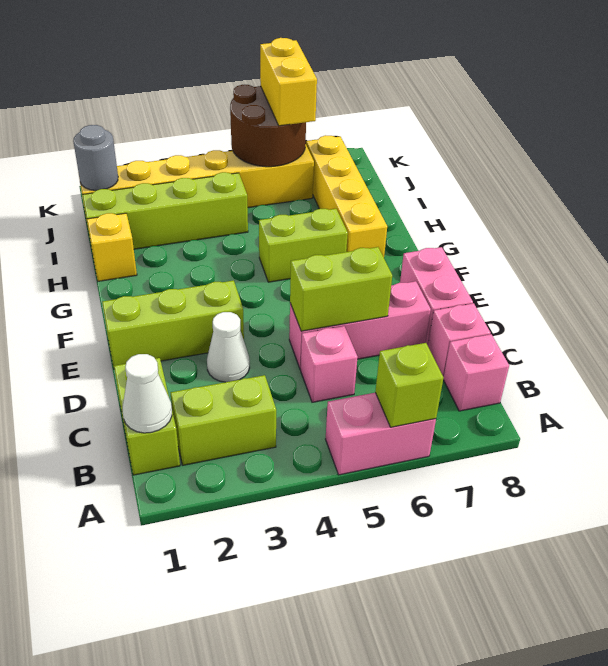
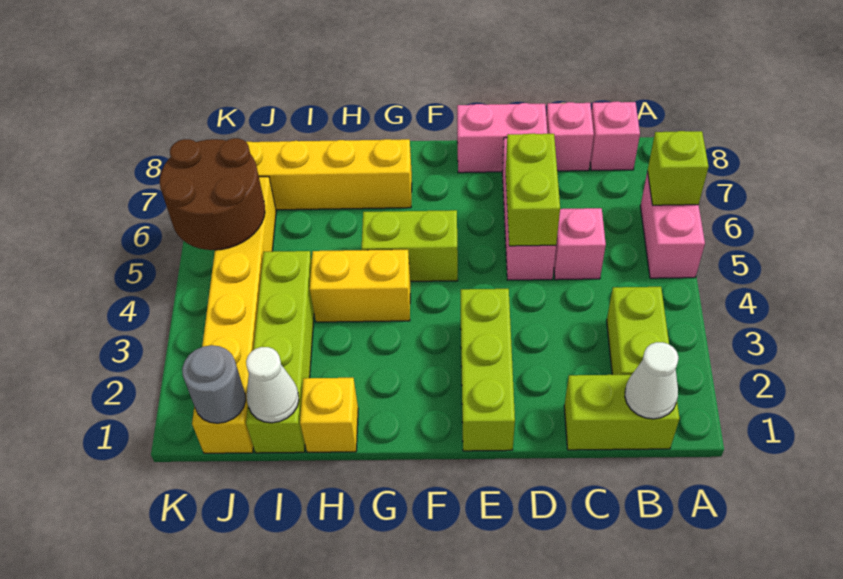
white cone D3 level 1 -> white cone I1 level 2
lime brick G5:G6 level 1 -> lime brick F5:G5 level 1
yellow brick J6:K6 level 3 -> yellow brick G4:H4 level 1

